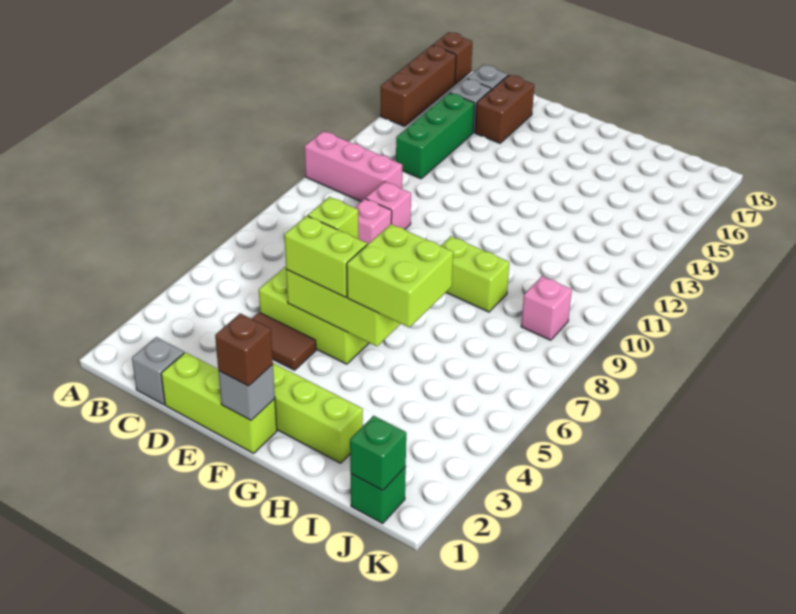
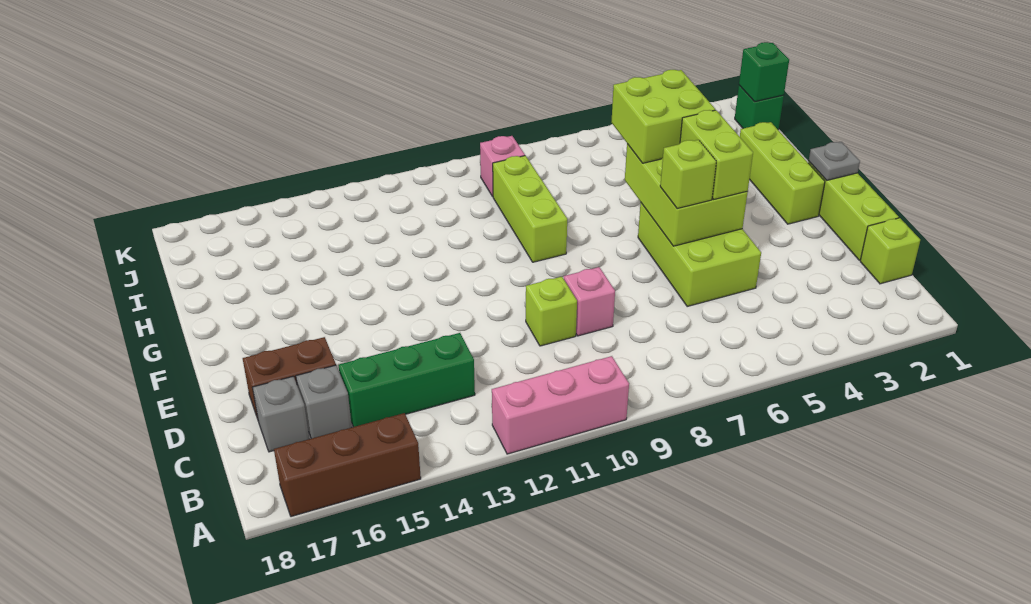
pink brick A11:C11 level 1 -> pink brick A10:A12 level 1
brown brick A18 level 1 -> none
grey brick C1 level 1 -> lime brick C1 level 1
brown tile D4:E4 level 1 -> none
pink brick D10 level 1 -> lime brick D10 level 1
grey brick F1 level 2 -> grey plate F1 level 2
brown brick F1 level 3 -> none
lime brick G9:H9 level 1 -> lime brick G9:I9 level 1

